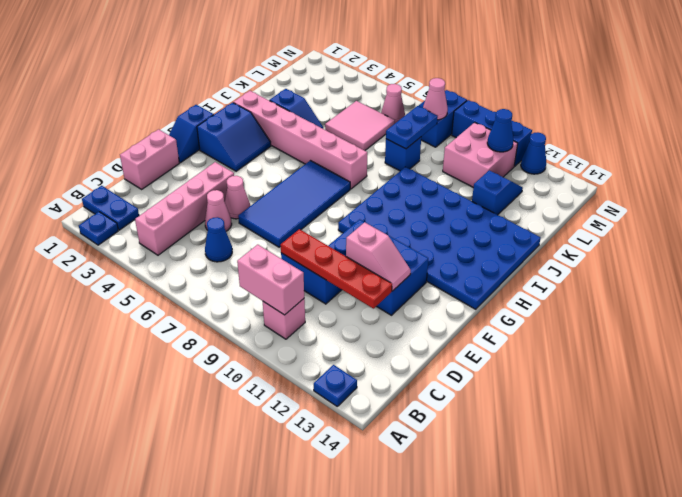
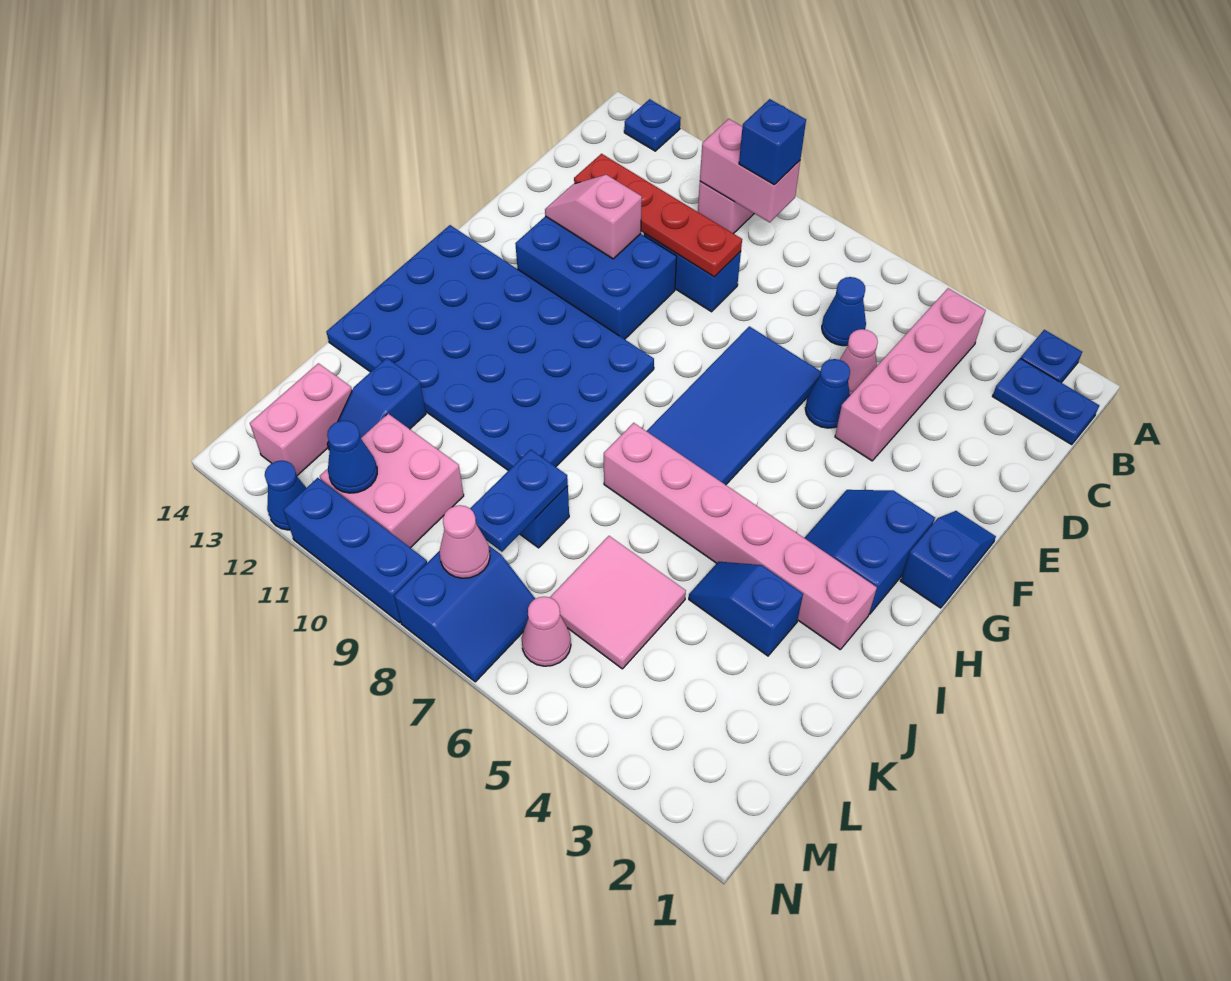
none -> blue brick B9 level 3
pink brick D1:E1 level 1 -> pink brick L13:M13 level 1
pink cone E5 level 1 -> blue cone E5 level 1

